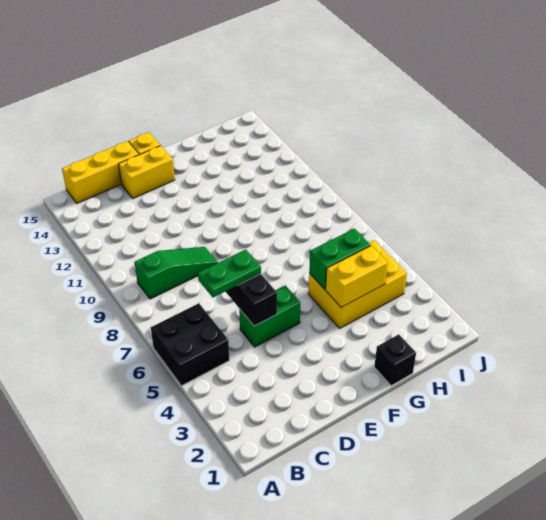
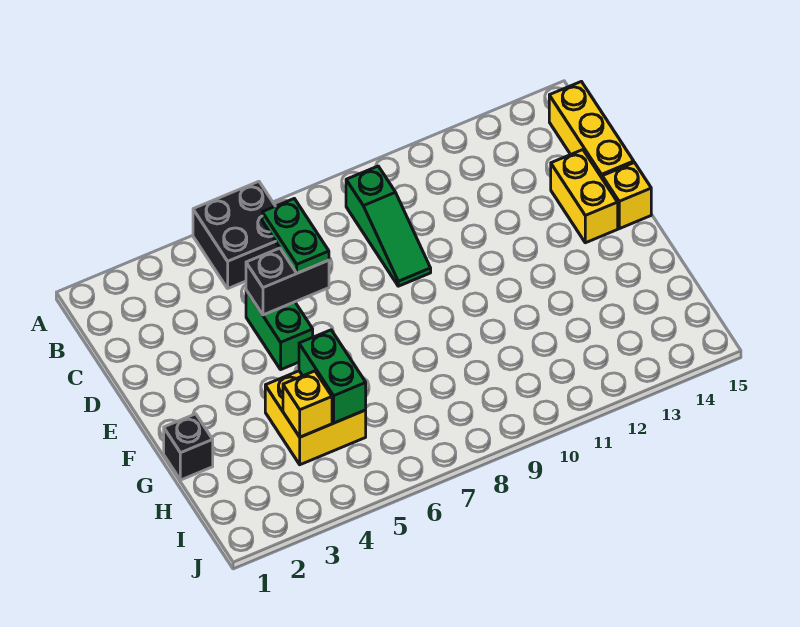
yellow brick G4:I5 level 1 -> yellow brick G4:H5 level 1
yellow brick G4:H4 level 2 -> yellow brick H4 level 2

